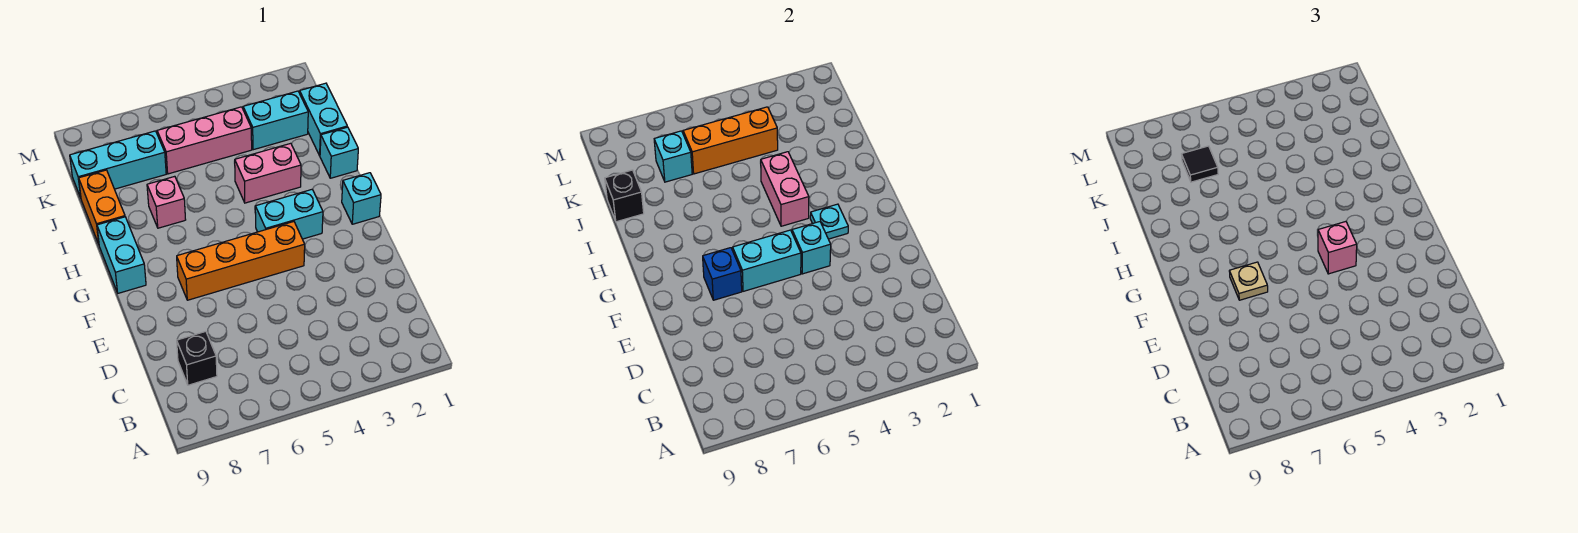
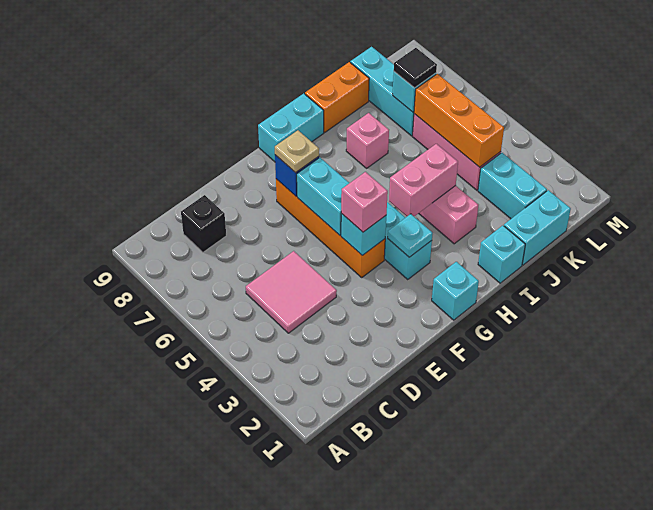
none -> pink tile C4:D5 level 1
black brick J9 level 2 -> none

